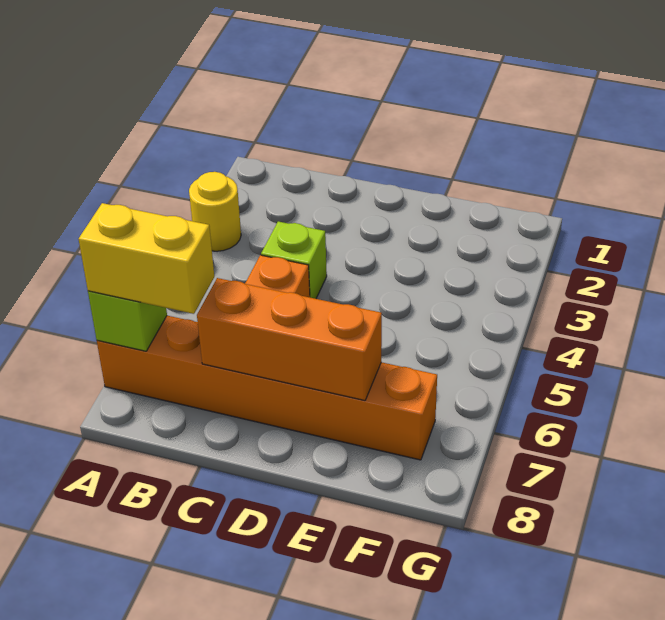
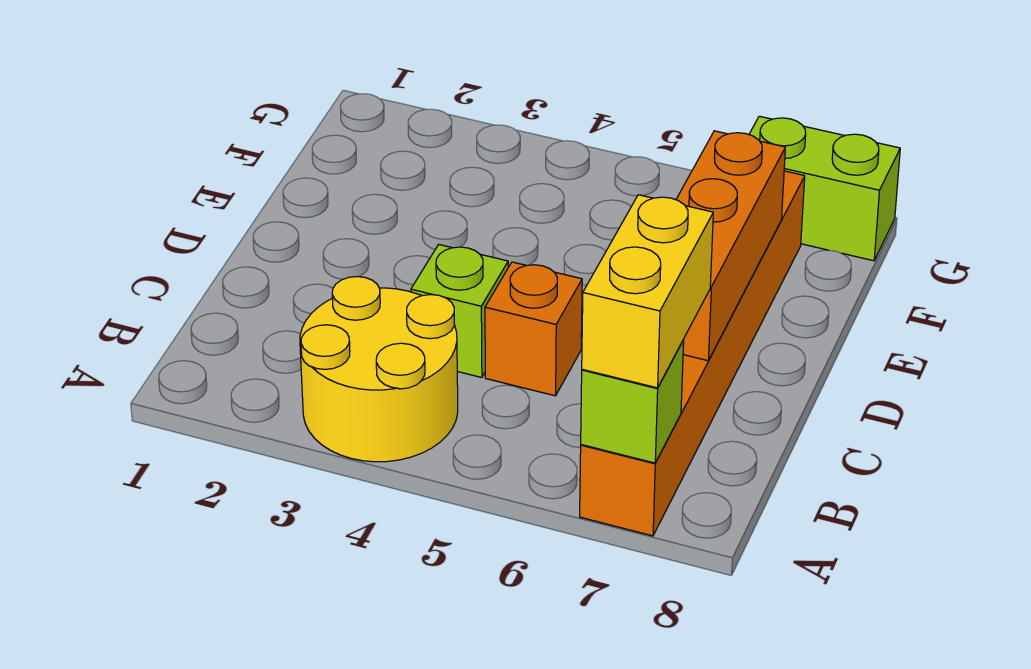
yellow round brick A3 level 1 -> yellow round brick A3:B4 level 1
none -> lime brick G7:G8 level 1

